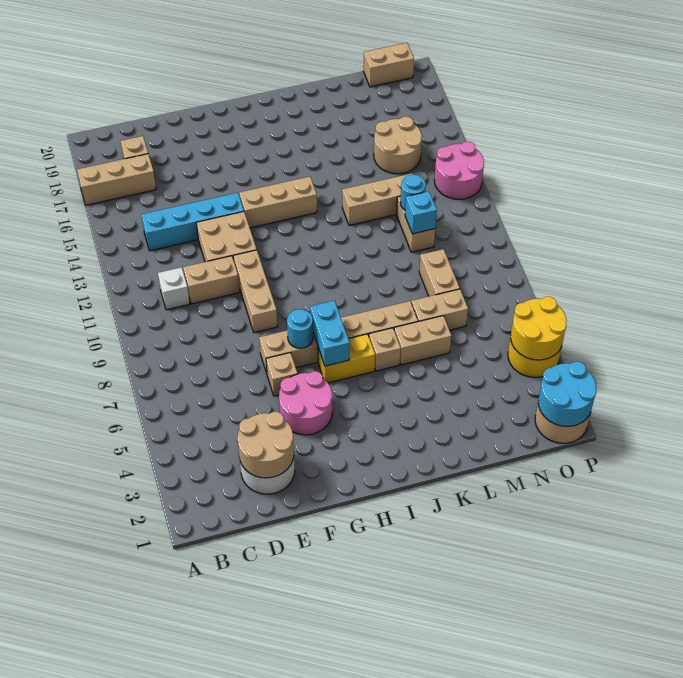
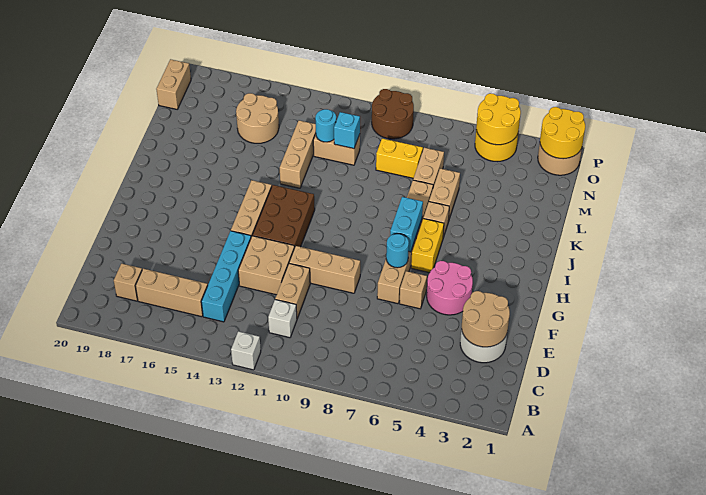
none -> white brick A12 level 1
tan brick A17:C17 level 1 -> tan brick C15:C17 level 1
none -> brown brick G12:I13 level 1
cyan brick H6:H7 level 2 -> cyan brick H7:I7 level 2
tan brick M8:M9 level 1 -> yellow brick M8:M9 level 1
cyan round brick O1:P2 level 2 -> yellow round brick O1:P2 level 2
none -> brown round brick O9:P10 level 1
pink round brick O13:P14 level 1 -> none

